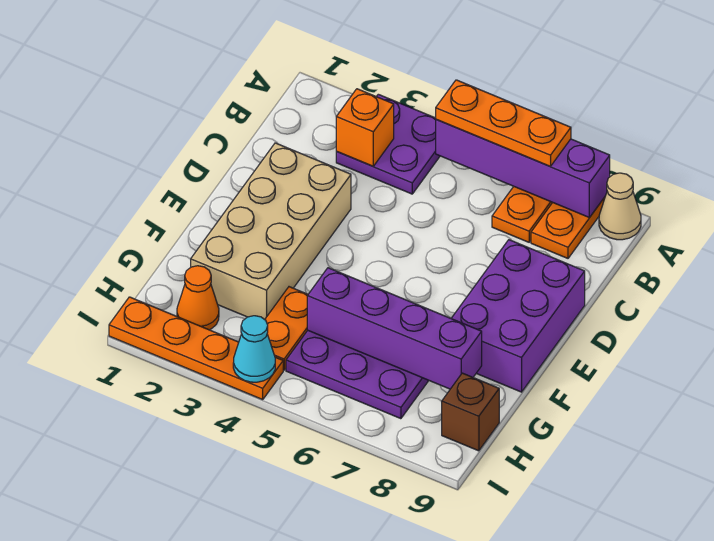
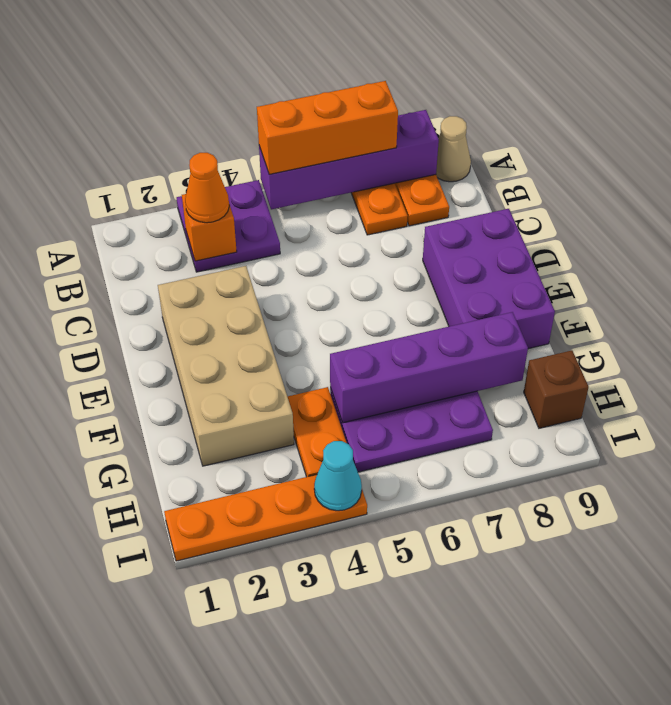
orange plate A5:A7 level 3 -> orange brick A5:A7 level 3
orange cone H2 level 1 -> orange cone B3 level 3

